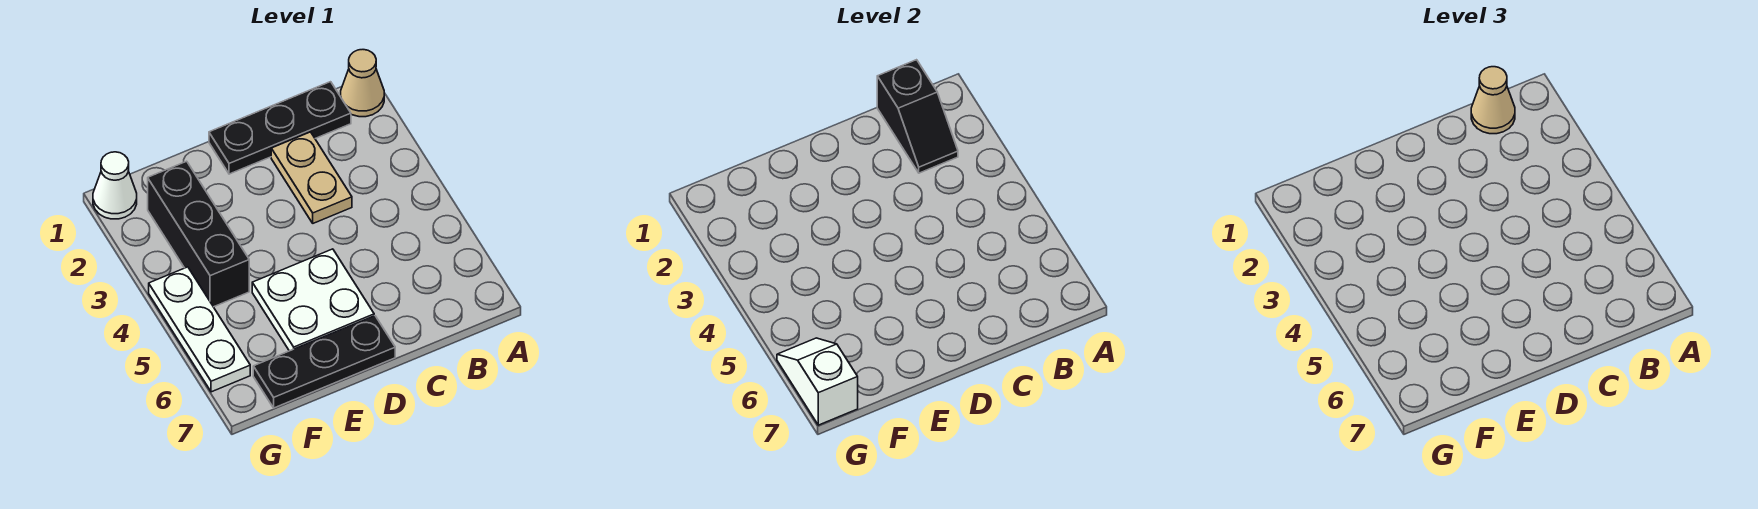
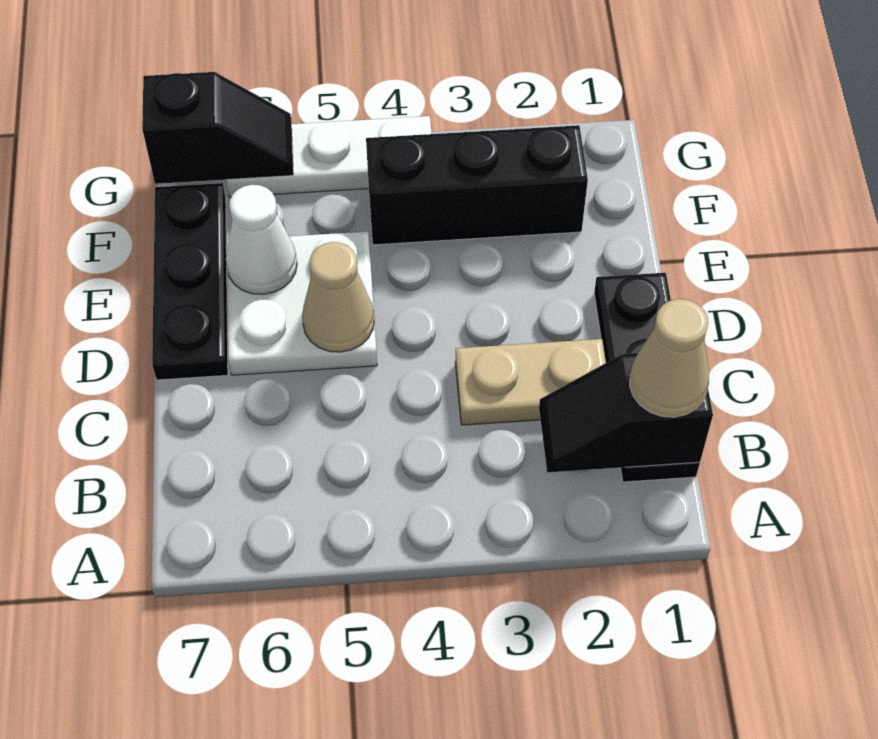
tan cone A1 level 1 -> tan cone D5 level 2
white cone G1 level 1 -> white cone E6 level 2
white slope G6:G7 level 2 top 7 -> black slope G6:G7 level 2 top 7

